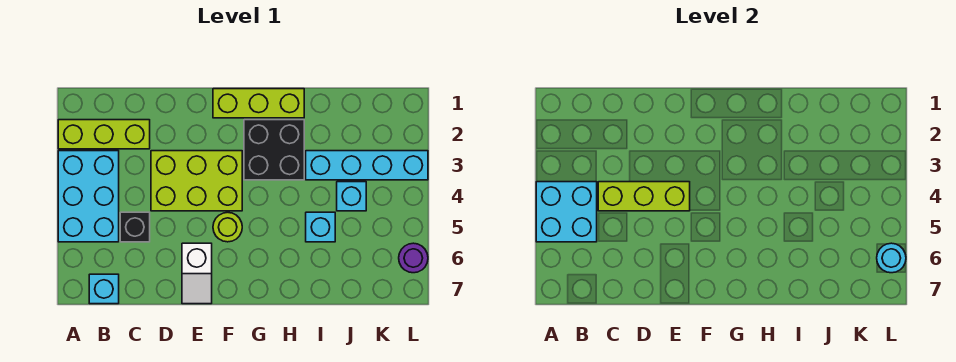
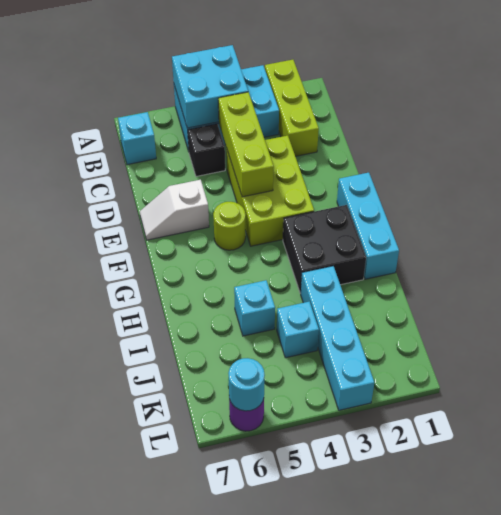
lime brick F1:H1 level 1 -> cyan brick F1:H1 level 1

